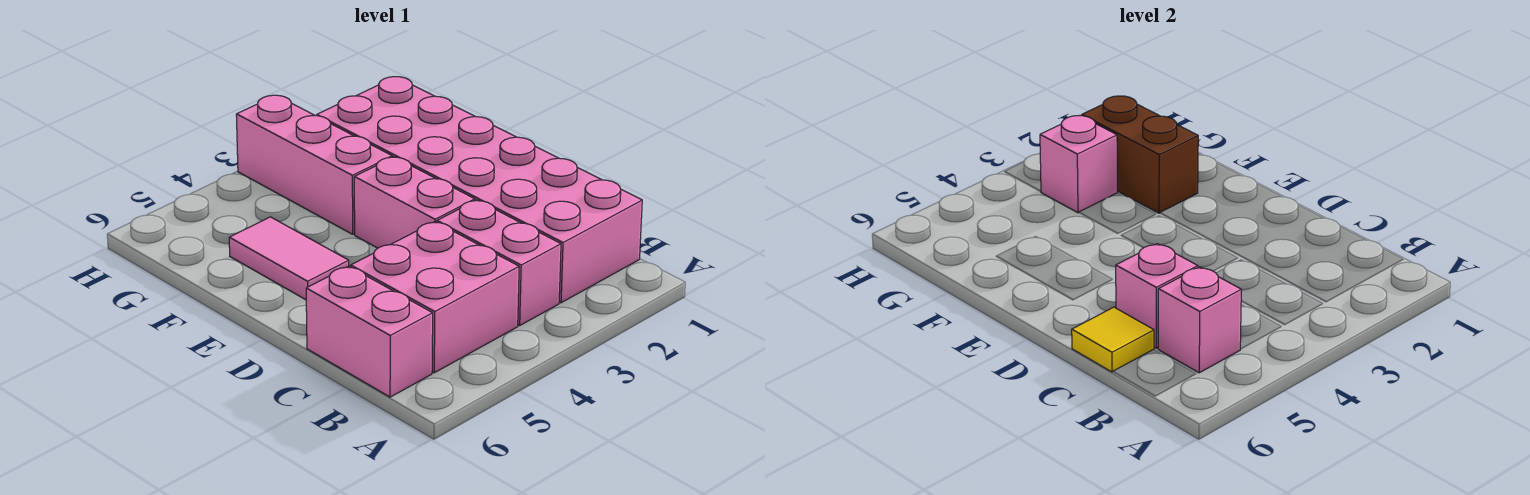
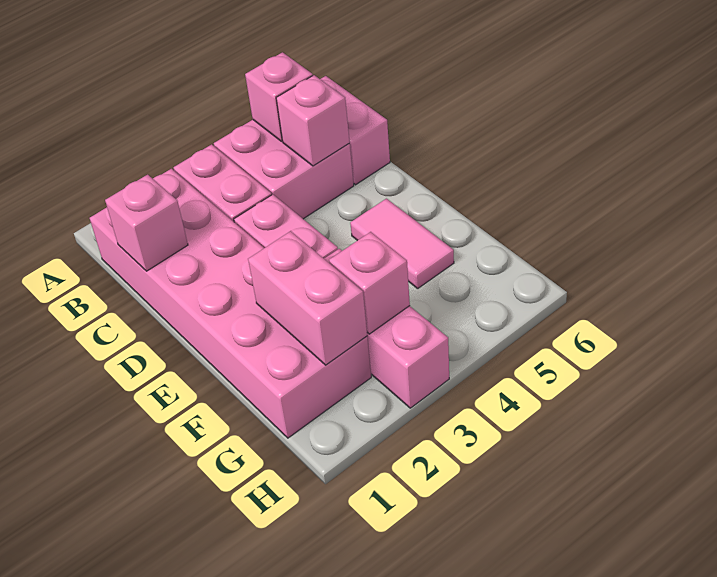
none -> pink brick C1 level 2
yellow tile C6 level 2 -> none
brown brick F2:G2 level 2 -> pink brick F2:G2 level 2

